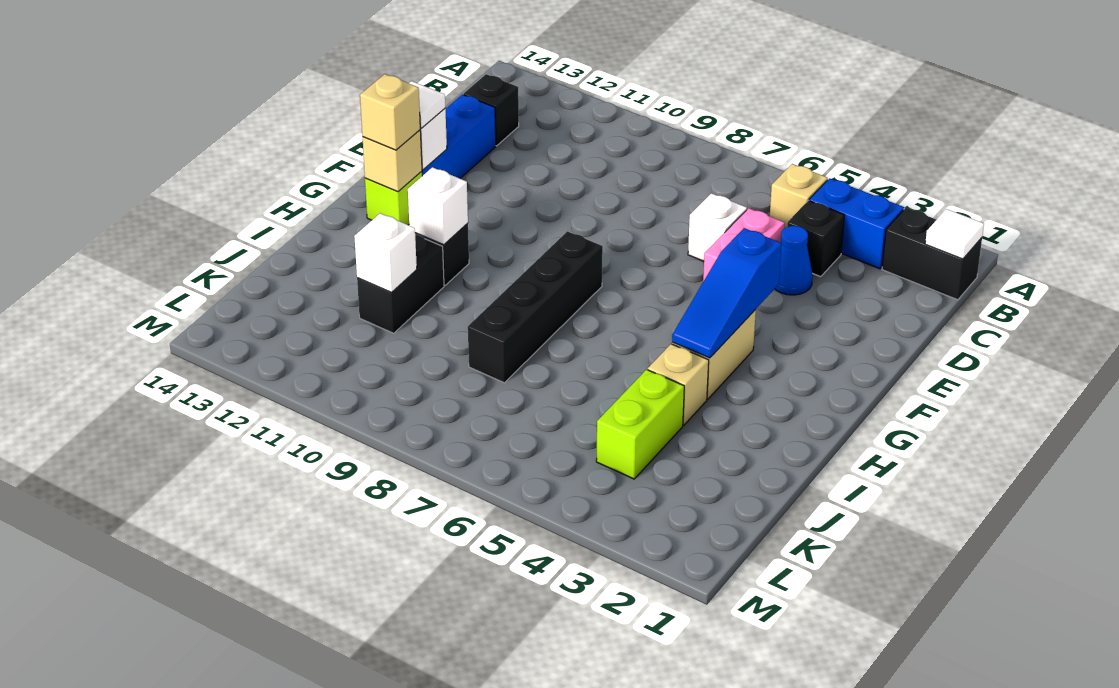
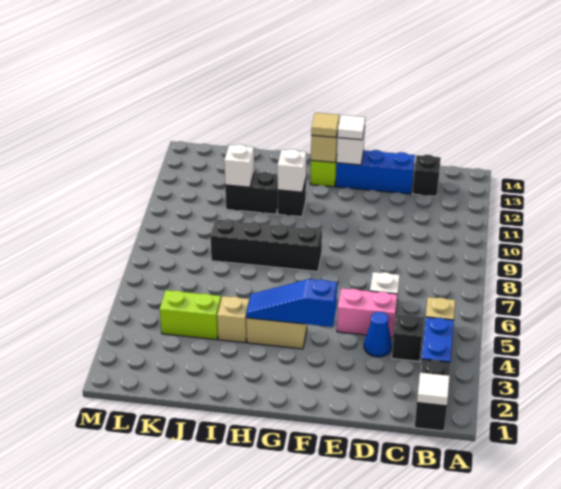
tan brick G13 level 3 -> tan tile G13 level 3

